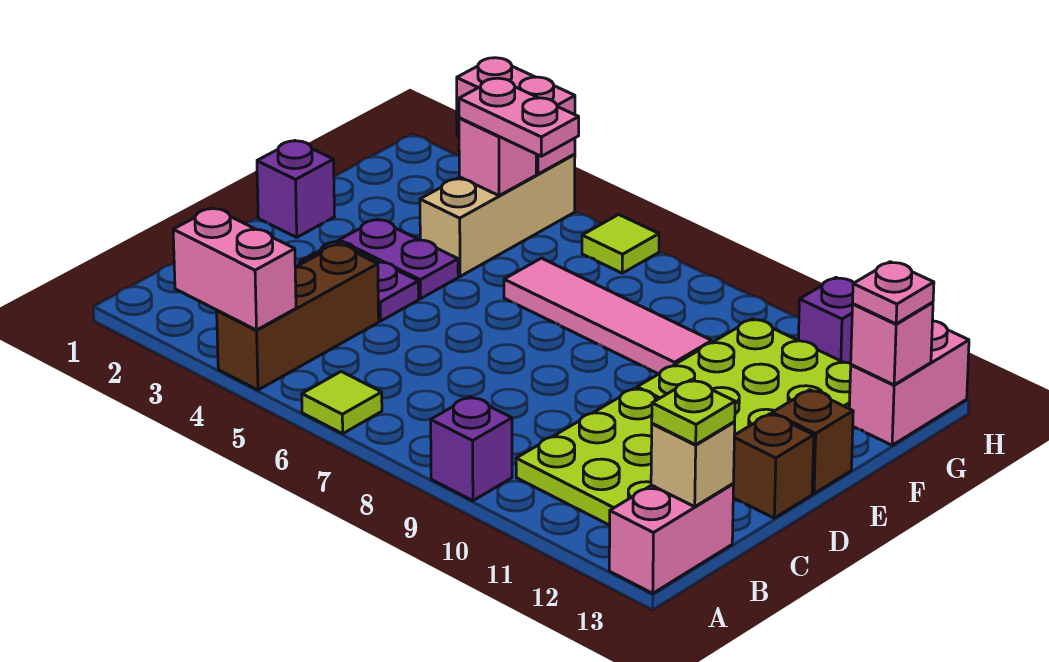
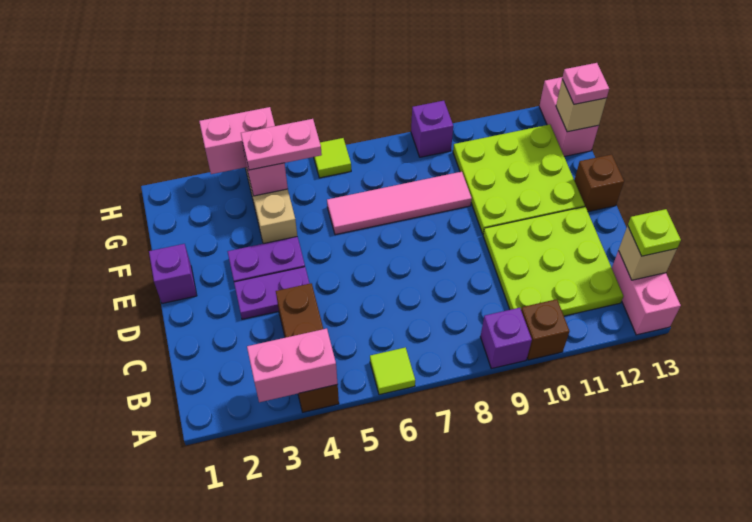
brown brick D13 level 1 -> brown brick A10 level 1
pink brick G13 level 2 -> tan brick G13 level 2
purple brick H11 level 1 -> purple brick H9 level 1

